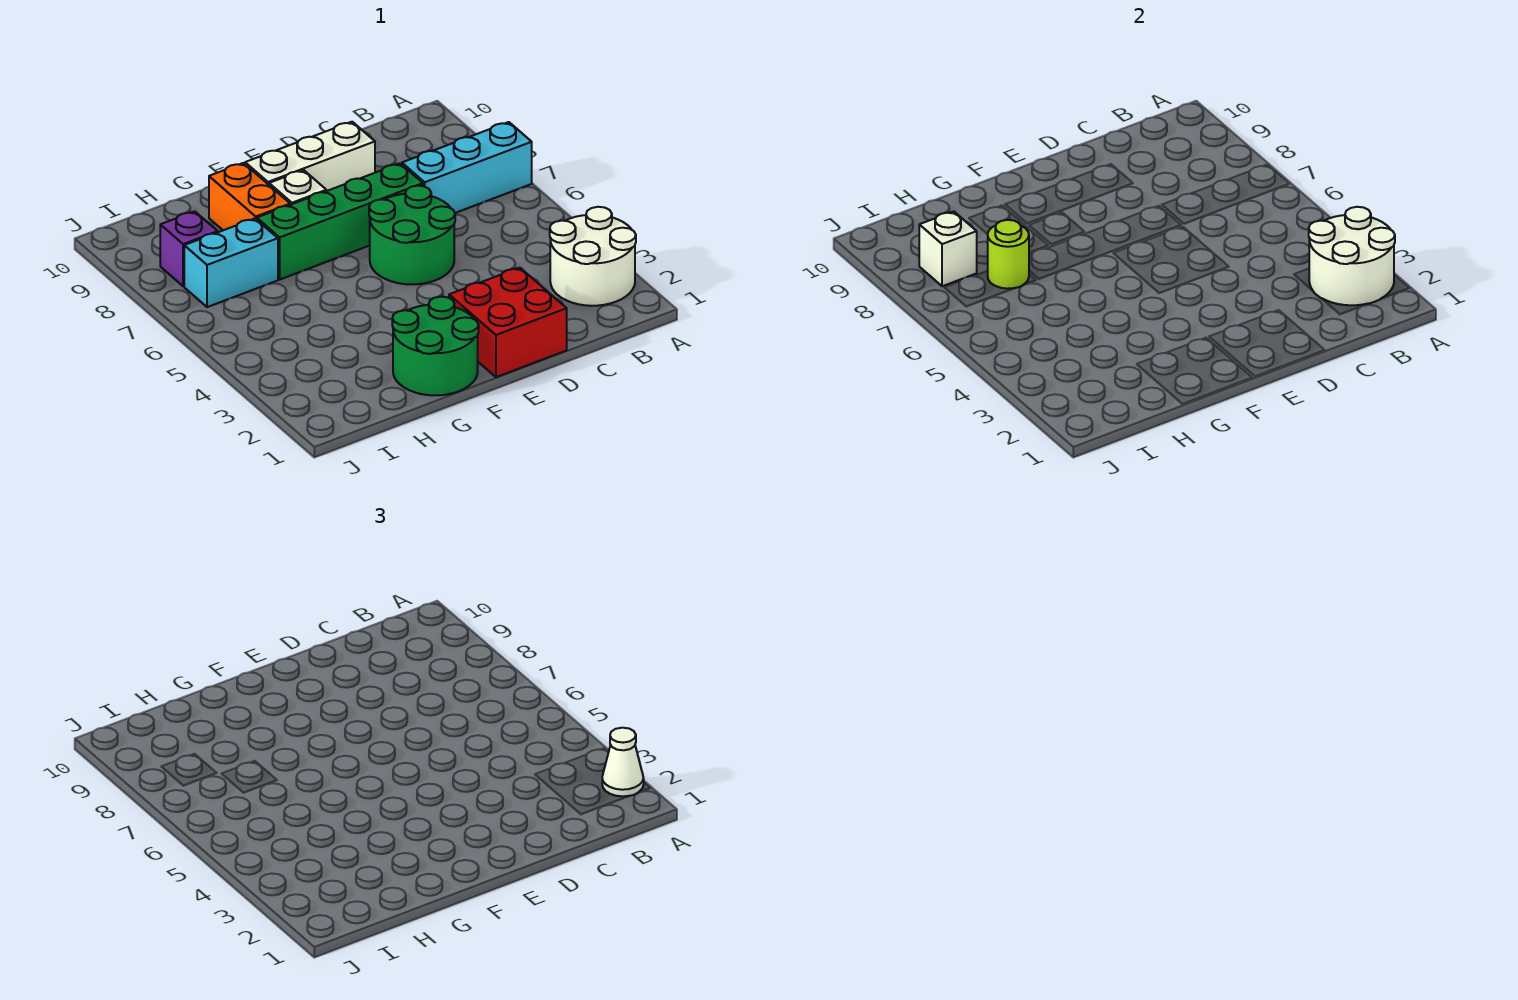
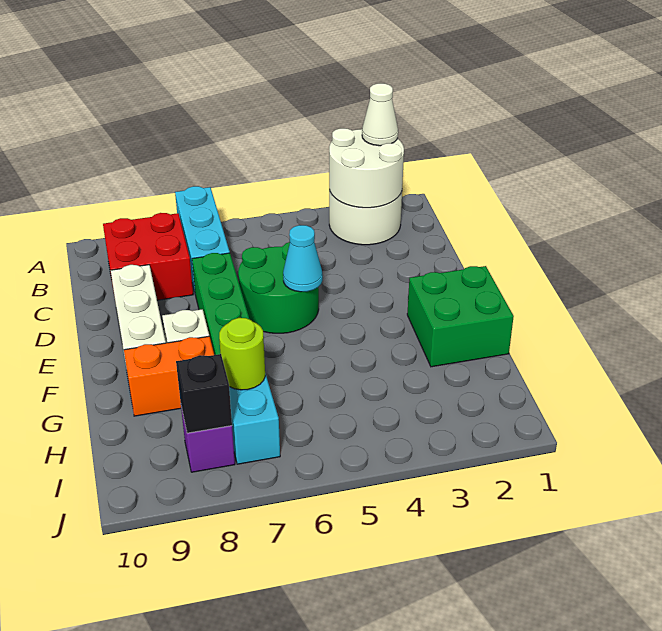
red brick D1:E2 level 1 -> red brick B8:C9 level 1
none -> cyan cone E5 level 2
green round brick F1:G2 level 1 -> green brick F1:G2 level 1
white brick I8 level 2 -> black brick I8 level 2

